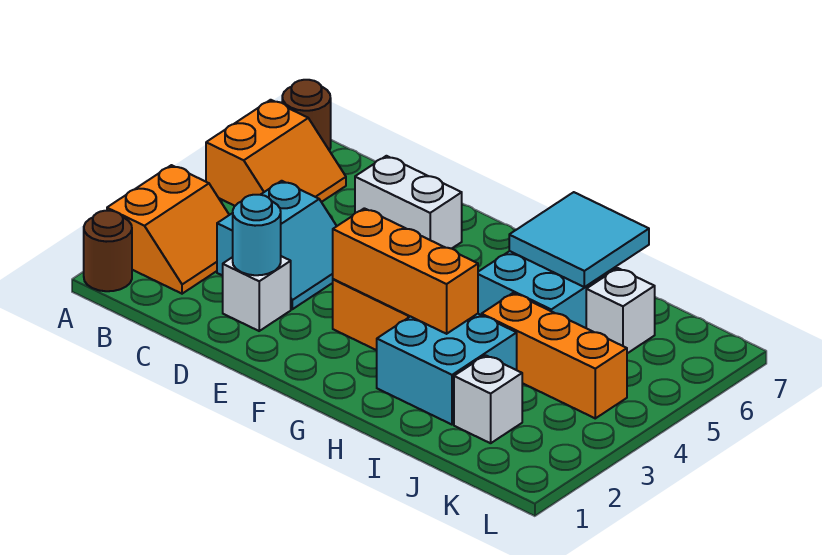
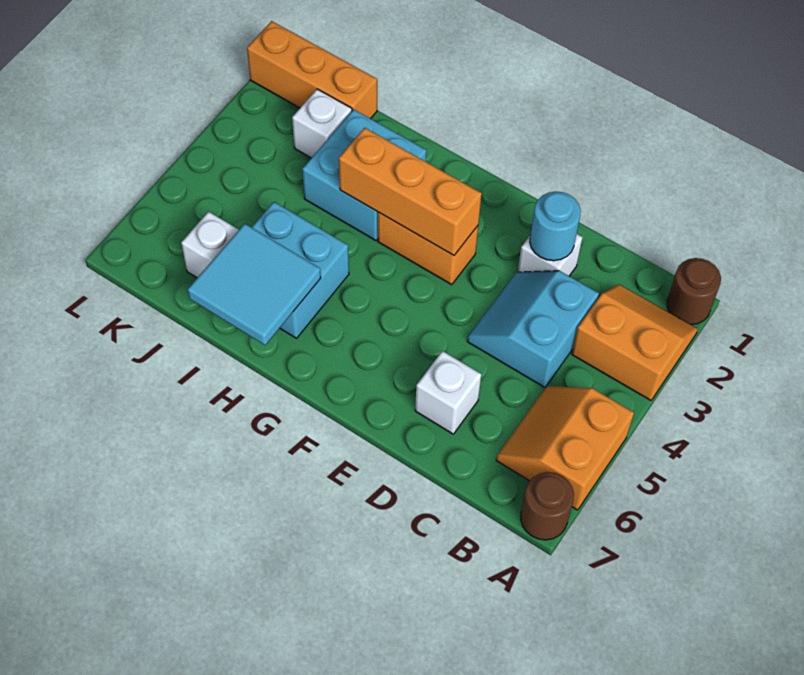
orange slope A2:B3 level 1 top A -> orange slope A2:B3 level 1 top 3
white brick D6:E6 level 1 -> white brick D6 level 1
orange brick I4:K4 level 1 -> orange brick J1:L1 level 1

